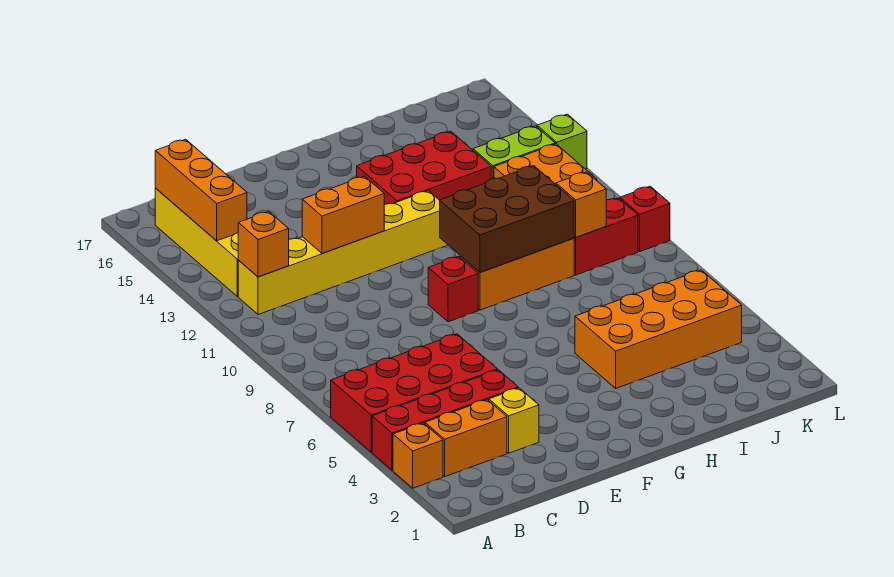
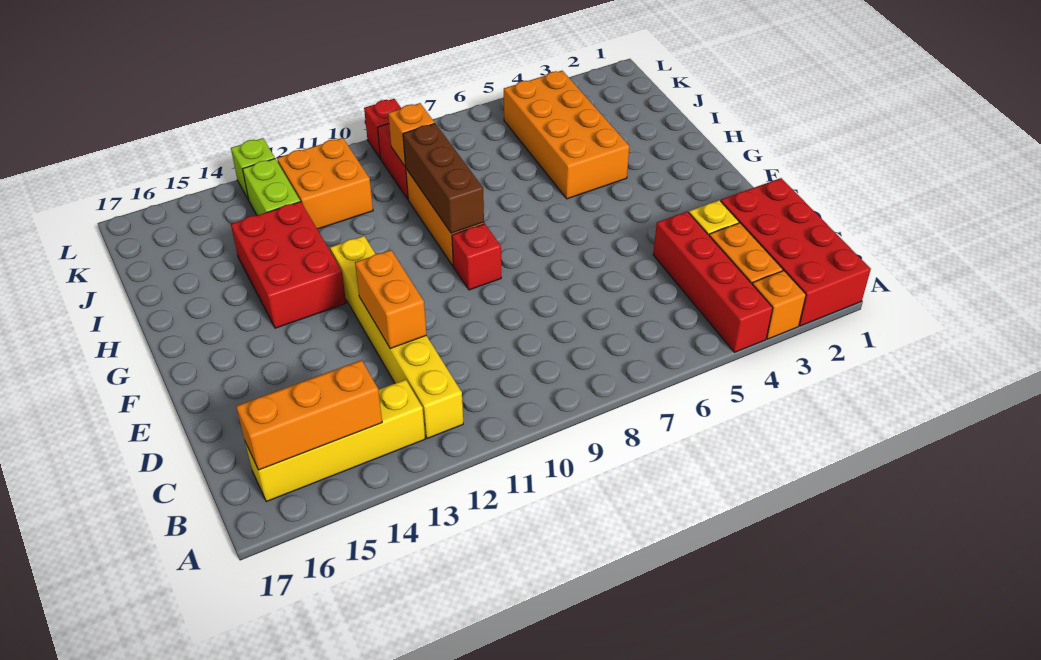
red brick A5:D6 level 1 -> red brick A1:D2 level 1
orange brick B12 level 2 -> none
brown brick G9:I10 level 2 -> brown brick G9:I9 level 2

